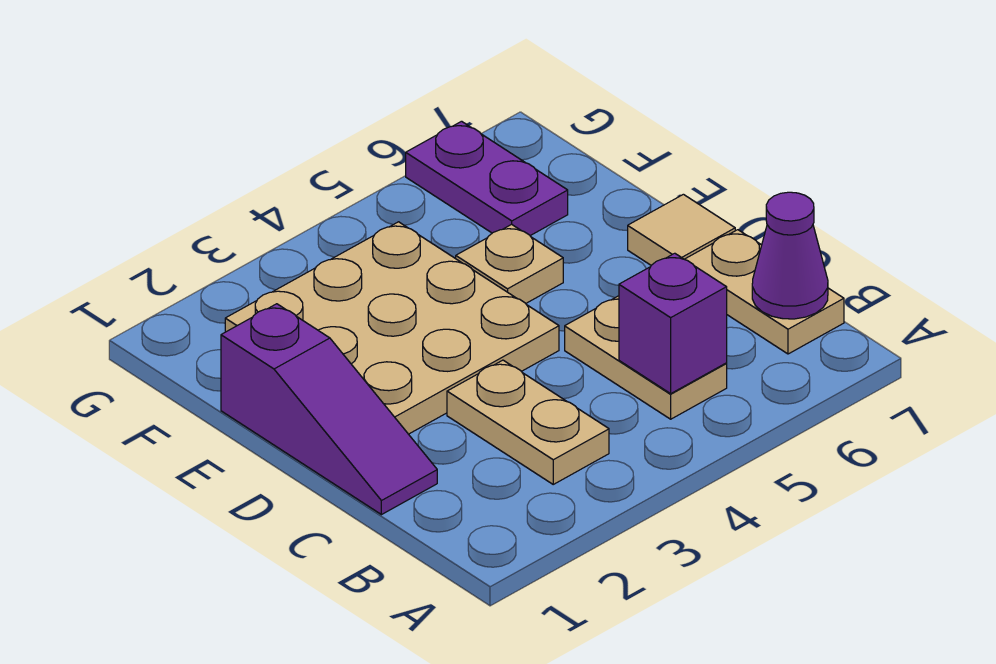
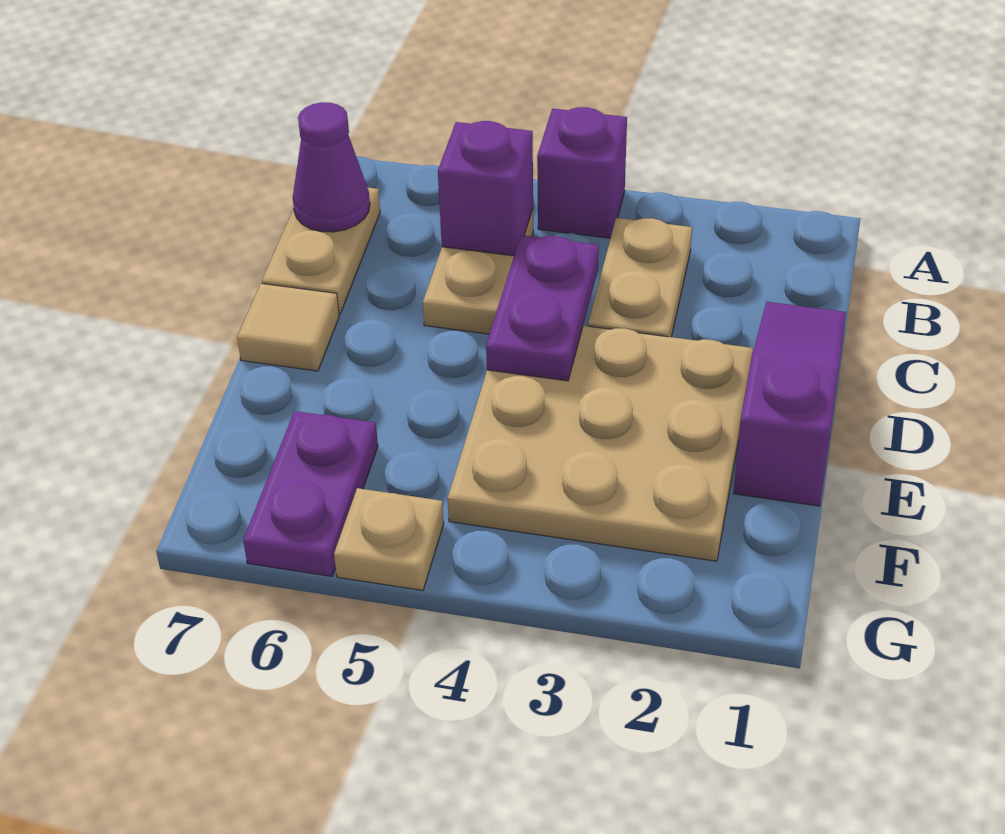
none -> purple brick A4 level 1
none -> purple plate C4:D4 level 2
tan plate E5 level 1 -> tan plate G5 level 1

